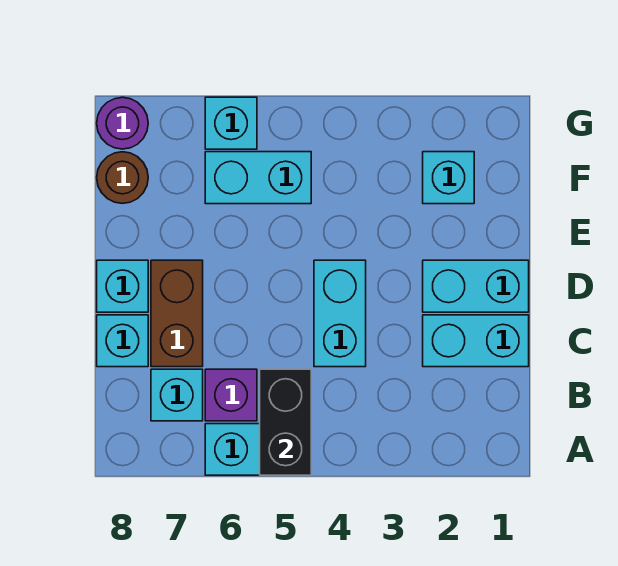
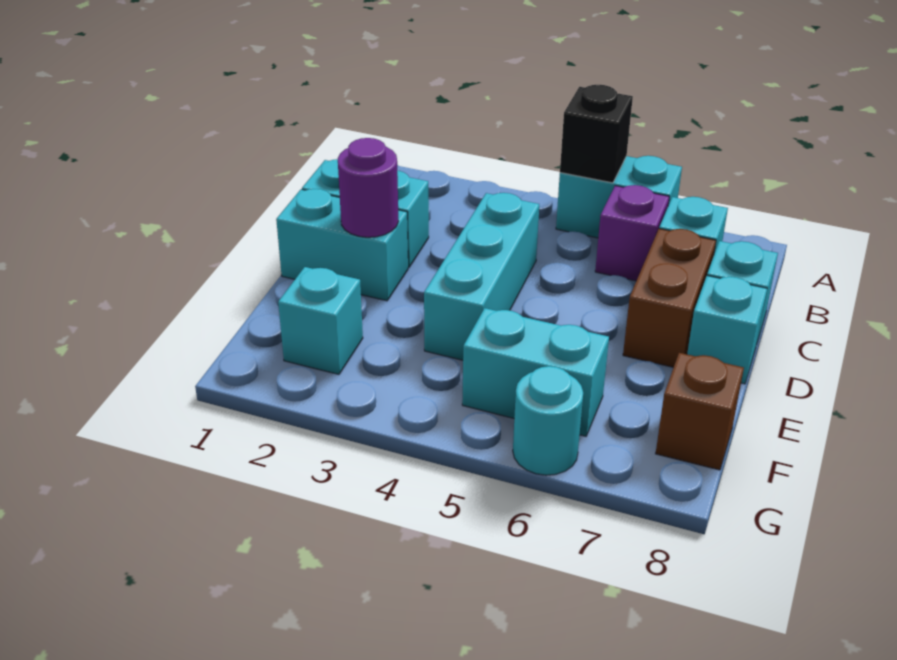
black brick A5:B5 level 2 -> black brick A5 level 2
cyan brick C4:D4 level 1 -> cyan brick C4:E4 level 1
brown round brick F8 level 1 -> brown brick F8 level 1
cyan brick G6 level 1 -> cyan round brick G6 level 1
purple round brick G8 level 1 -> purple round brick D2 level 2

